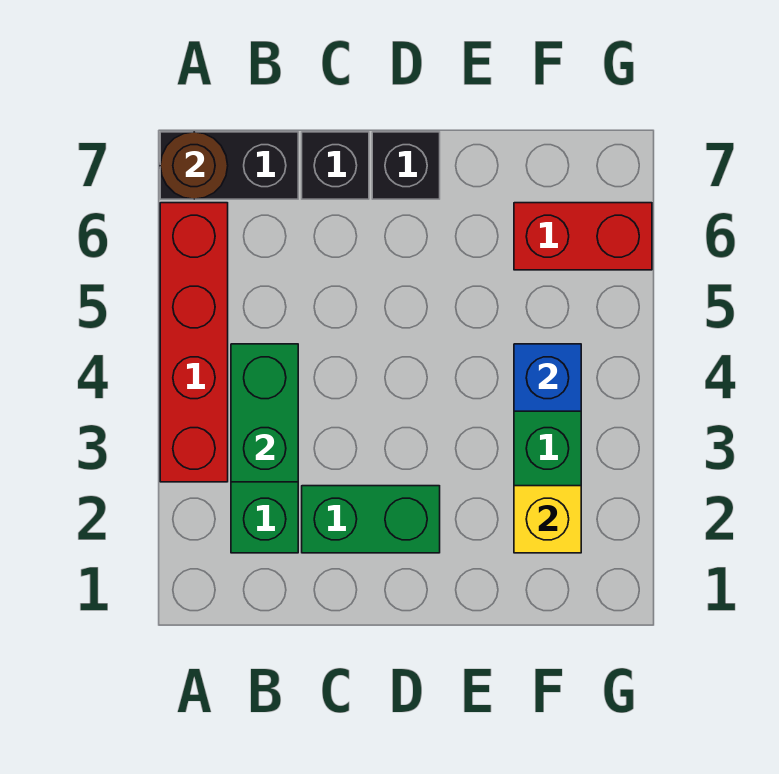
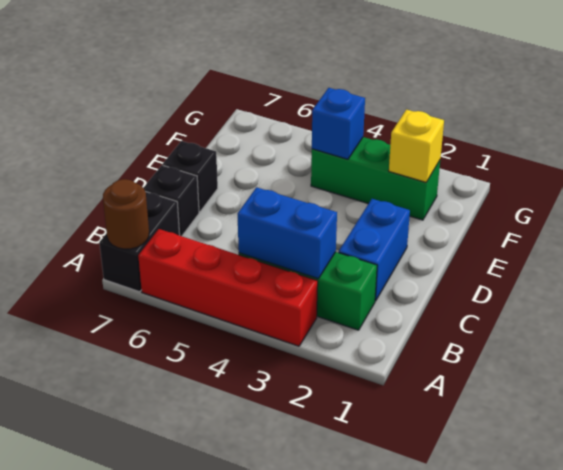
green brick B3:B4 level 2 -> blue brick B3:B4 level 2
green brick C2:D2 level 1 -> blue brick C2:D2 level 1
red brick F6:G6 level 1 -> none

